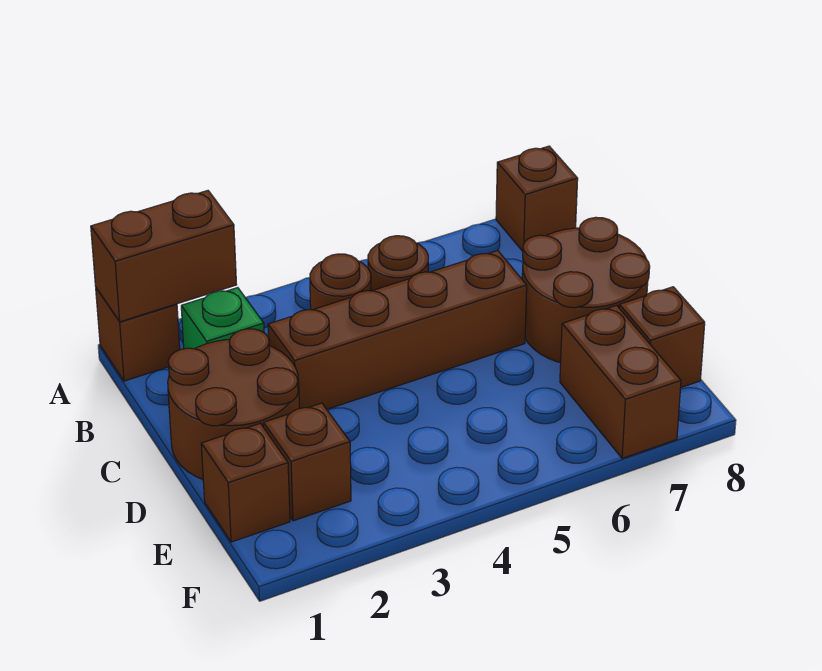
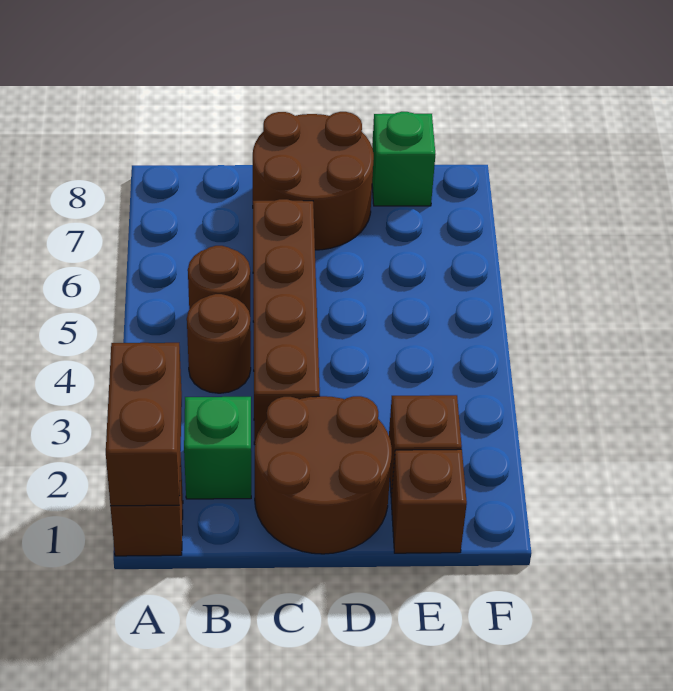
brown brick A8 level 1 -> none
brown brick E7:F7 level 1 -> none
brown brick E8 level 1 -> green brick E8 level 1

